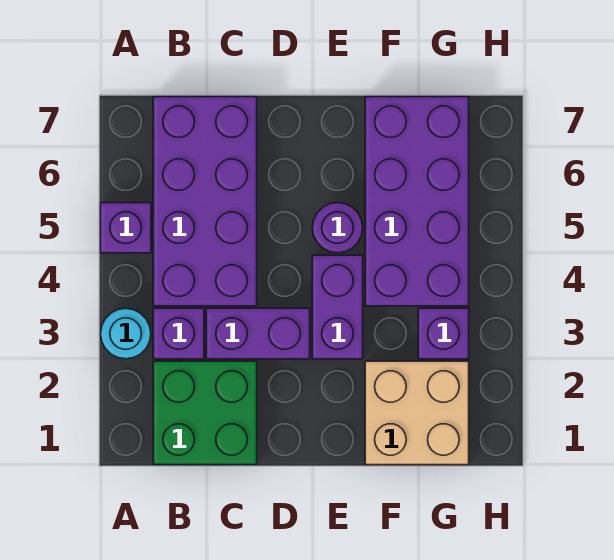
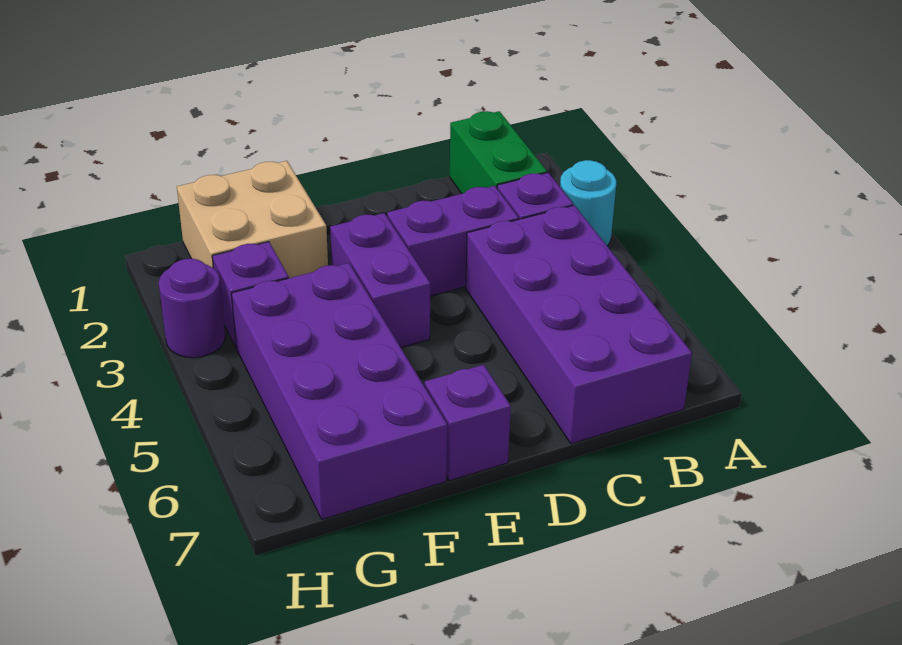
purple brick A5 level 1 -> purple brick E7 level 1
green brick B1:C2 level 1 -> green brick B1:B2 level 1
purple round brick E5 level 1 -> purple round brick H3 level 1

